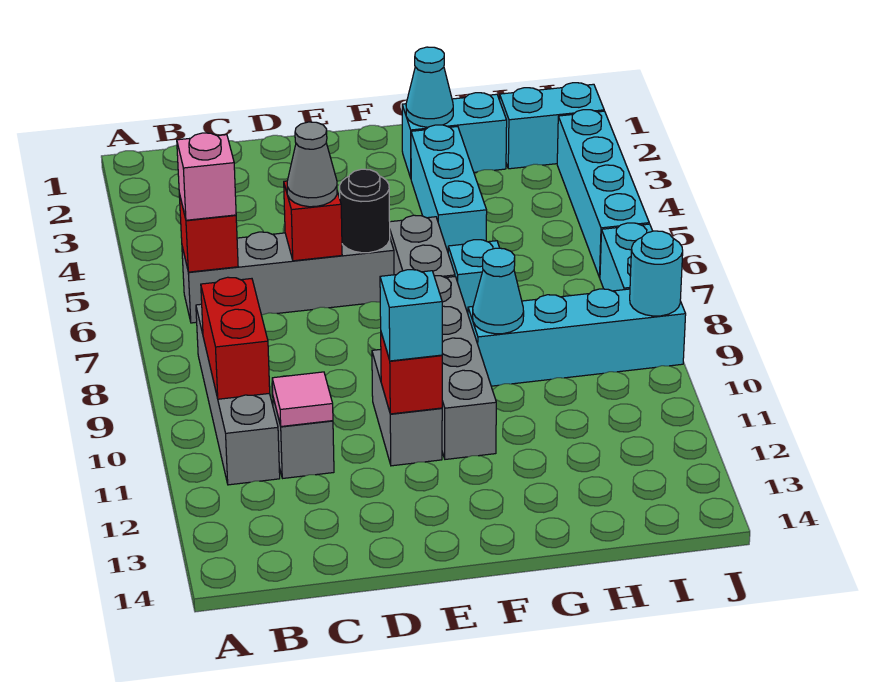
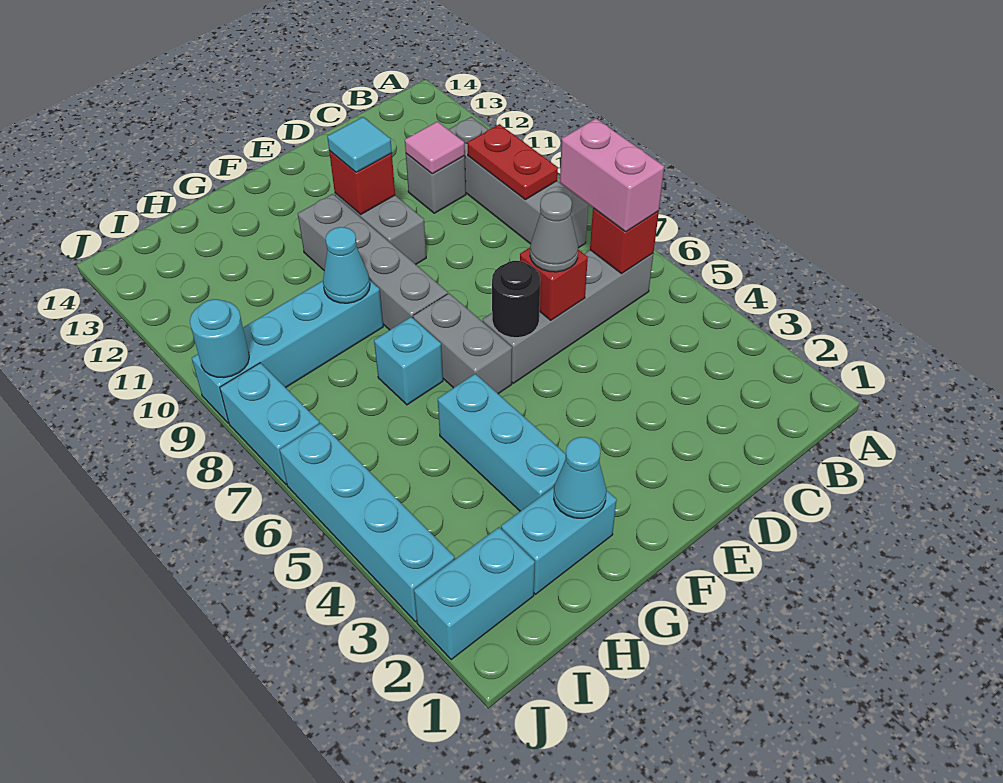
pink brick B6 level 3 -> pink brick B6:B7 level 3
red brick B9:B10 level 2 -> red plate B9:B10 level 2
cyan brick E11 level 3 -> cyan tile E11 level 3

